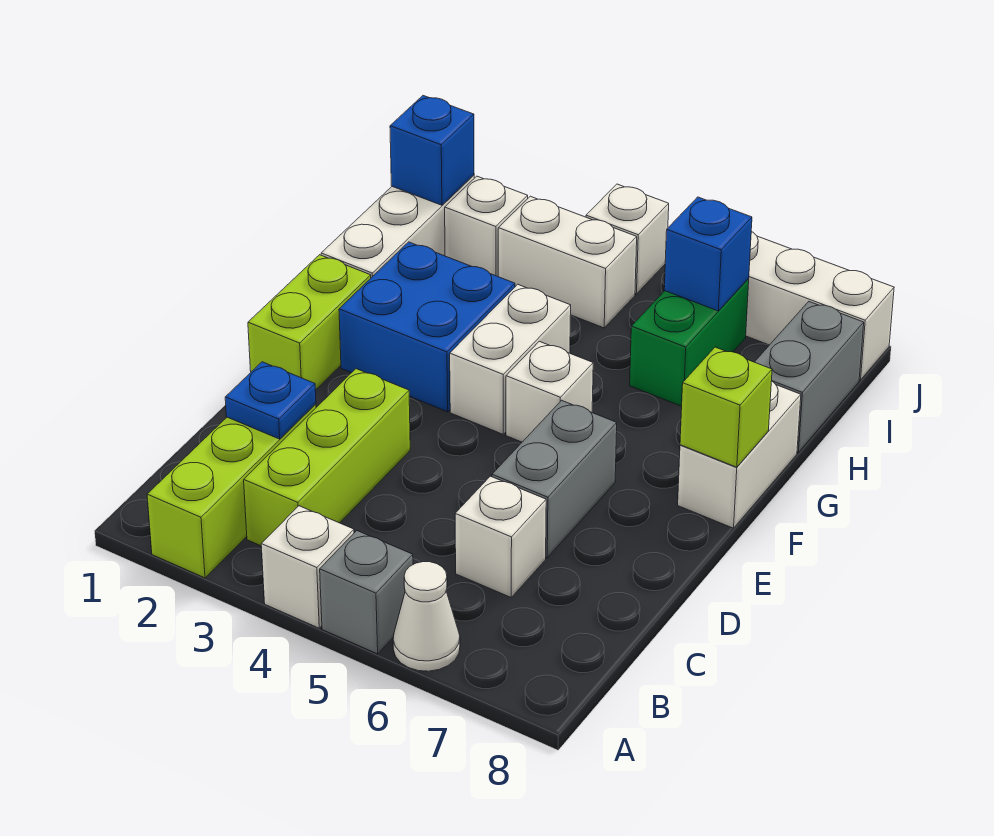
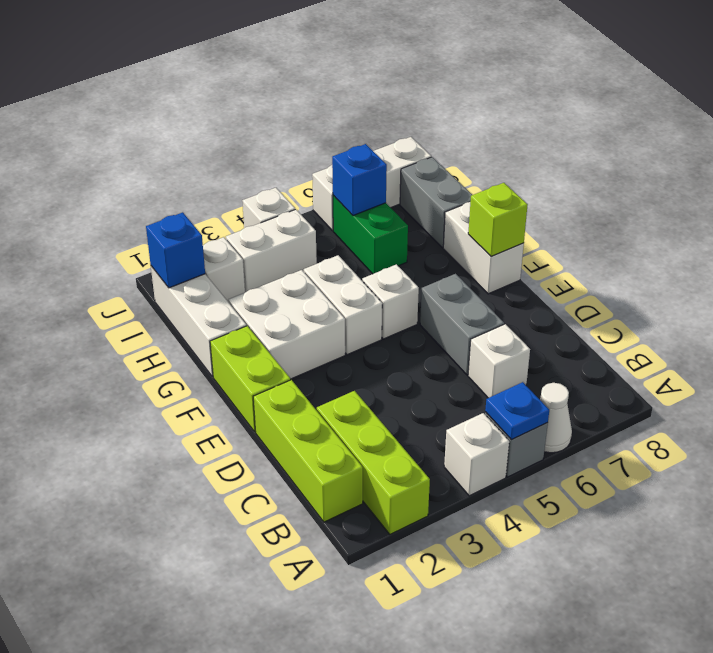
lime brick B3:D3 level 1 -> lime brick B1:D1 level 1
blue plate C2 level 2 -> blue plate A5 level 2
blue brick F2:G3 level 1 -> white brick F2:G3 level 1

